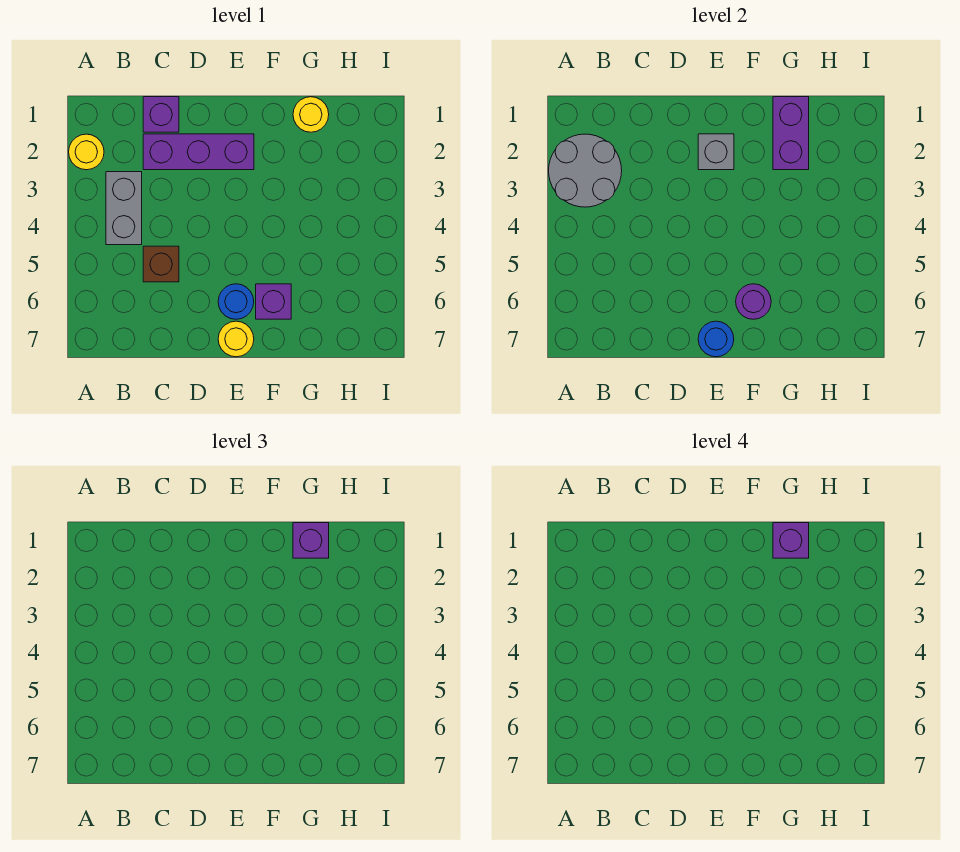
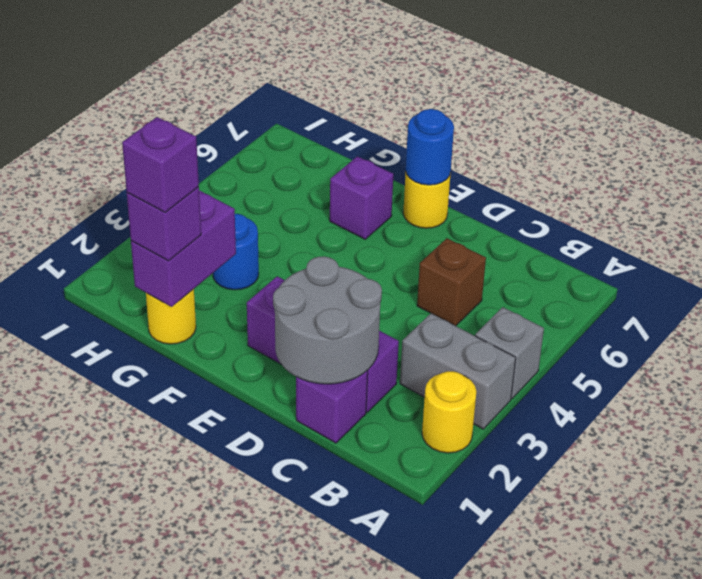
grey round brick A2:B3 level 2 -> grey round brick C1:D2 level 2
grey brick B3:B4 level 1 -> grey brick A3:B3 level 1
grey brick E2 level 2 -> grey brick A4 level 1
blue round brick E6 level 1 -> blue round brick G3 level 1
purple round brick F6 level 2 -> none

